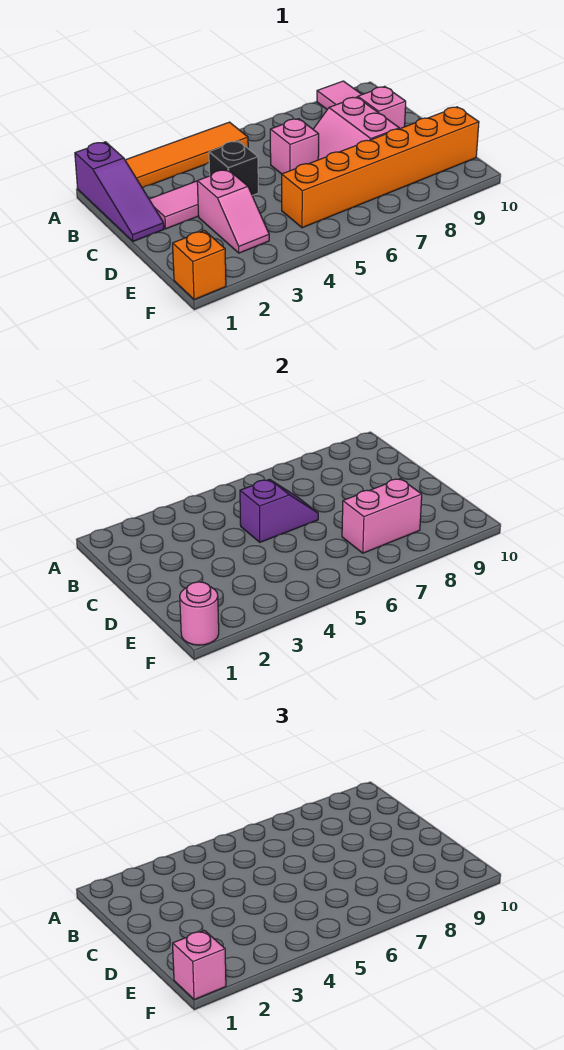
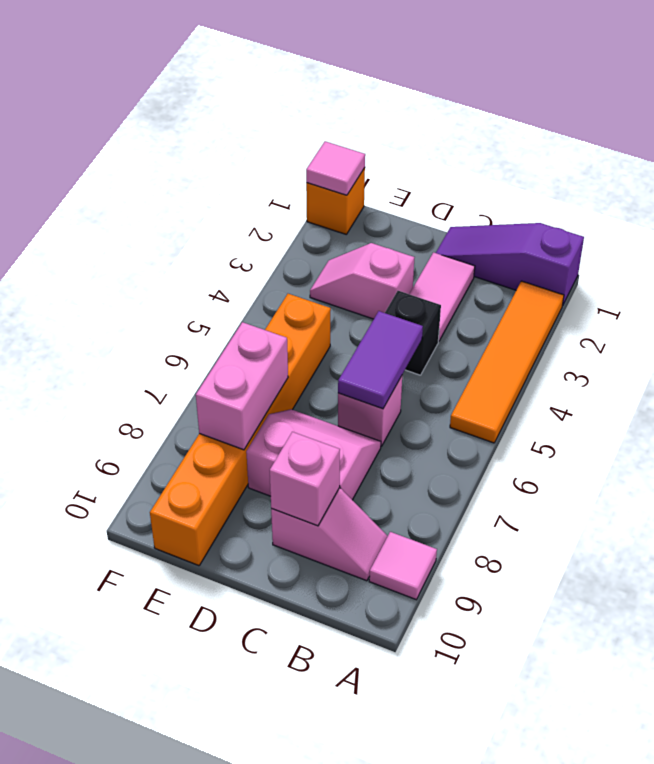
purple slope C5:C6 level 2 top 5 -> purple tile C5:C6 level 2
pink round brick F1 level 2 -> pink tile F1 level 2
pink brick F1 level 3 -> pink brick C9 level 2

